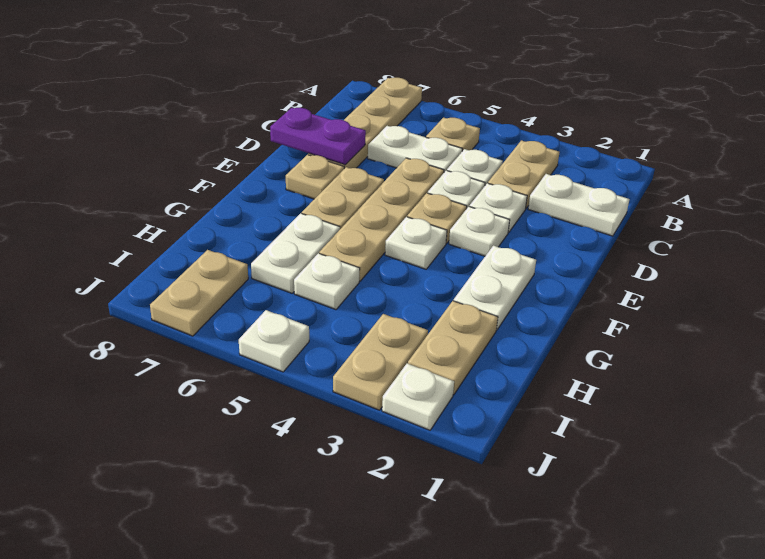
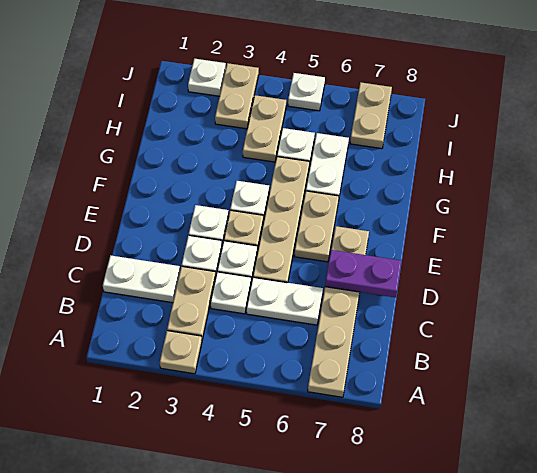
tan plate B5 level 1 -> tan plate A3 level 1
white plate F2:G2 level 1 -> none
tan plate H2:I2 level 1 -> tan plate H4:I4 level 1

